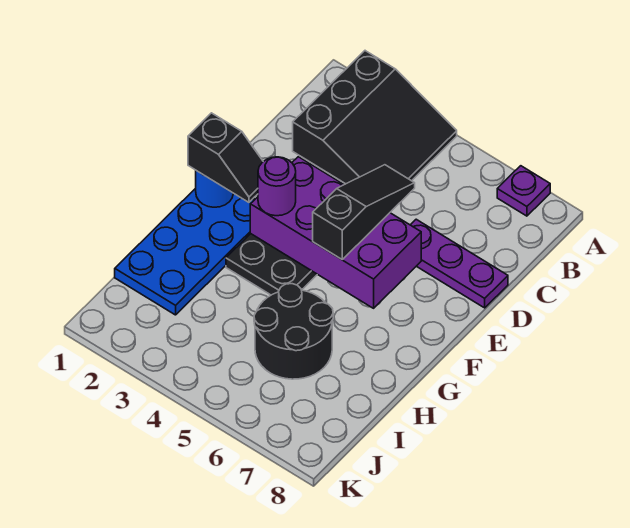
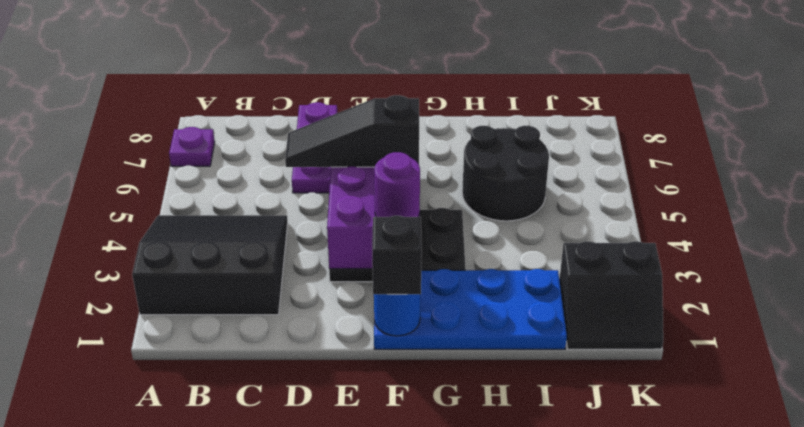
none -> black slope J1:K2 level 1 top 2

